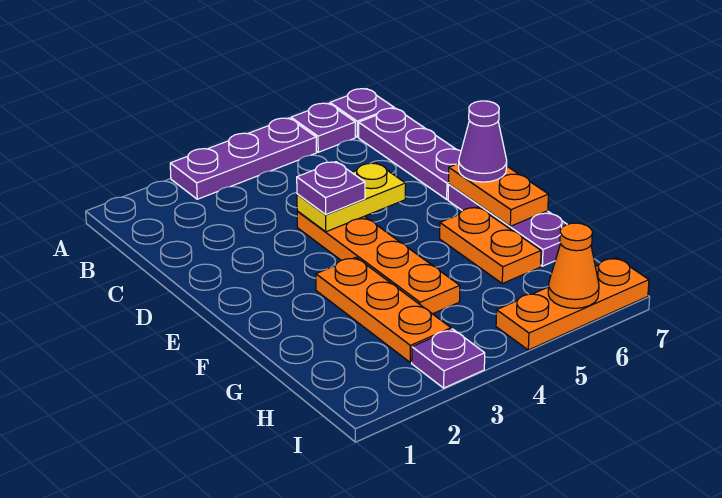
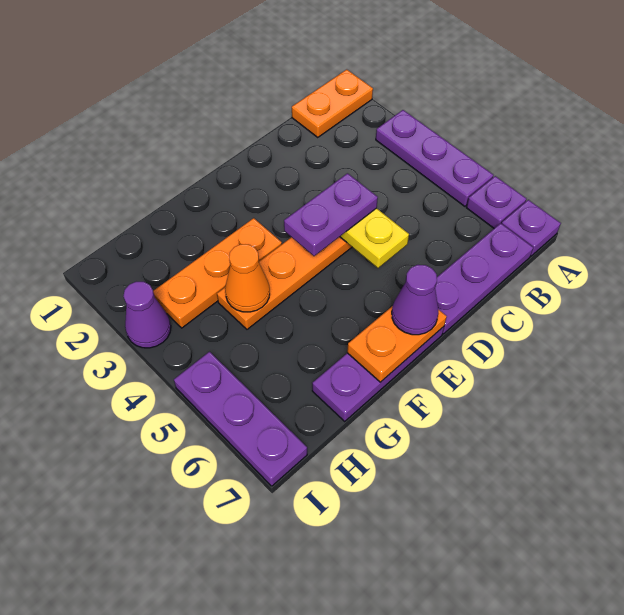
purple plate D4 level 3 -> purple plate D4:E4 level 3
orange plate F6:G6 level 1 -> orange plate A1:B1 level 1
purple plate I3 level 1 -> purple cone I3 level 1
orange plate I5:I7 level 1 -> purple plate I5:I7 level 1
orange cone I6 level 2 -> orange cone G4 level 2

